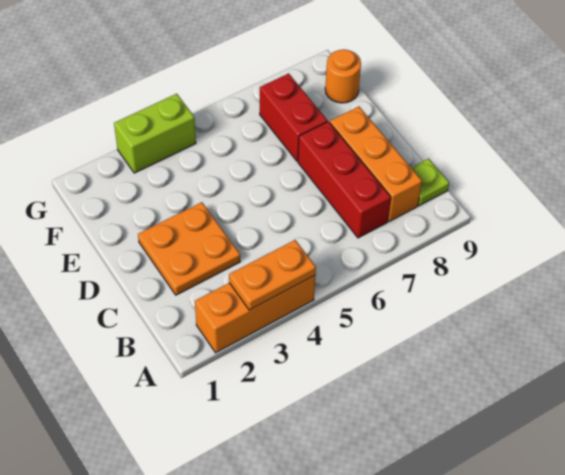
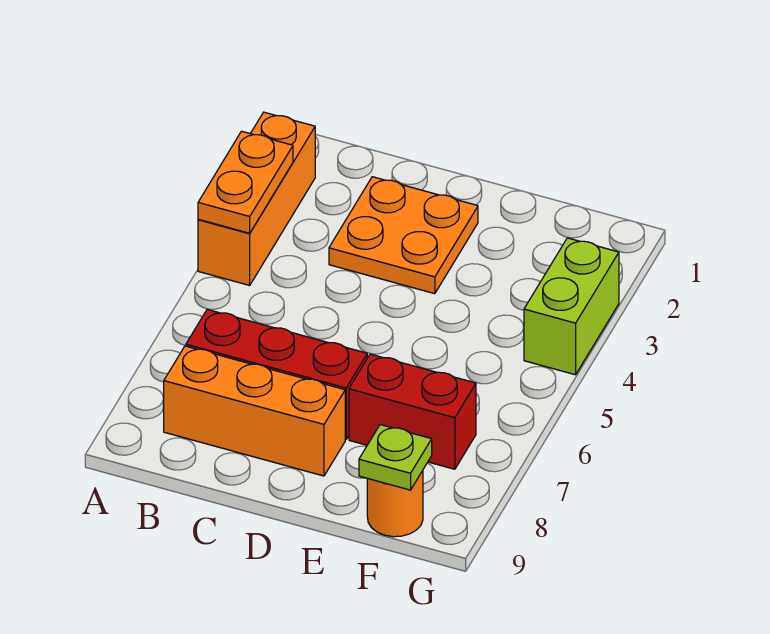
lime plate B9 level 1 -> lime plate F9 level 2

